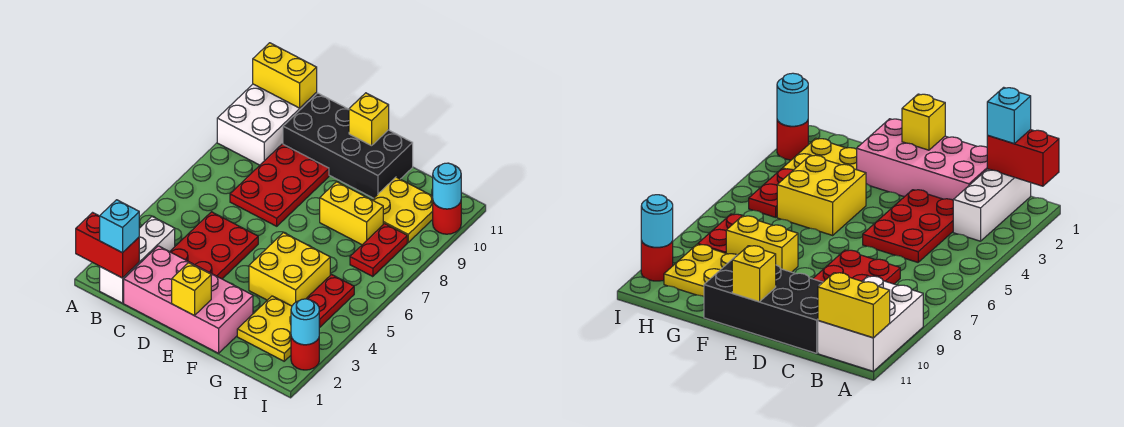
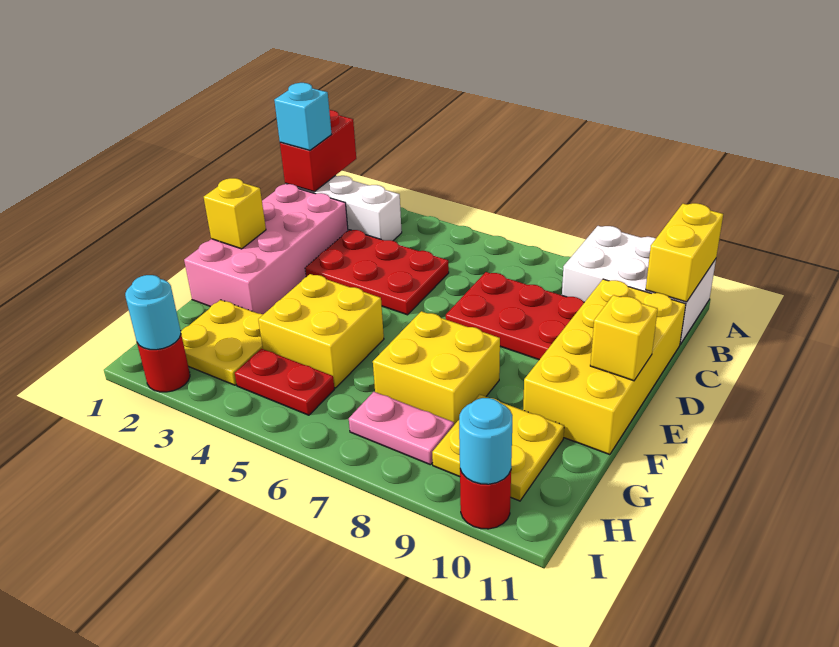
black brick C10:F11 level 1 -> yellow brick C10:F11 level 1
yellow brick F8:G8 level 1 -> yellow brick F7:G8 level 1
red plate H7:H8 level 1 -> pink plate H7:H8 level 1

